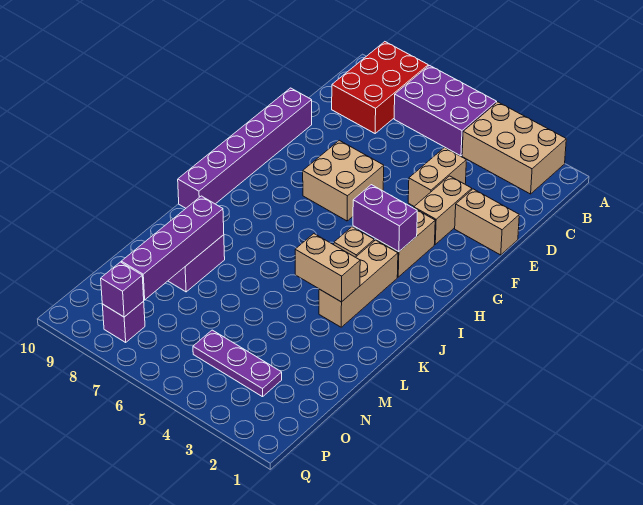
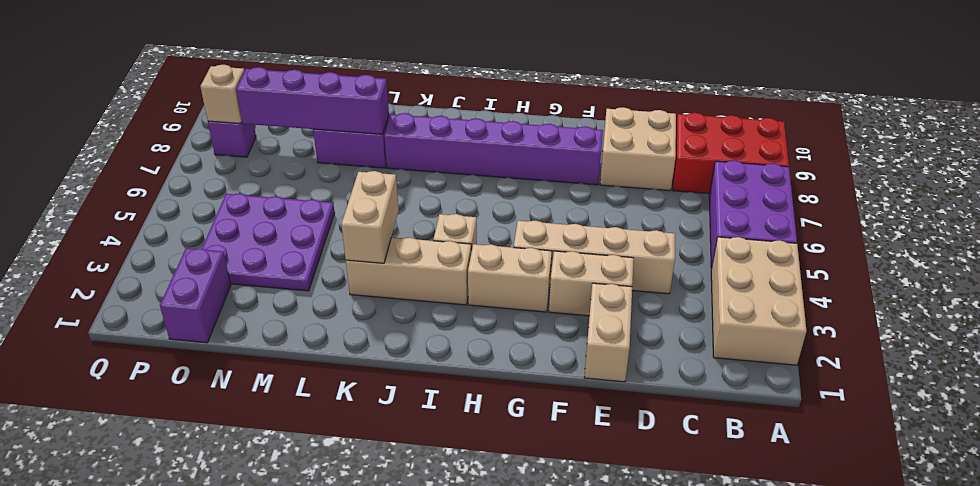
tan brick D4:E4 level 1 -> tan brick D4:G4 level 1
purple brick E10:J10 level 1 -> purple brick F8:K8 level 1
tan brick F6:G7 level 1 -> tan brick D8:E9 level 1
purple brick H3:H4 level 2 -> purple brick O1:O2 level 1
purple plate O3:O5 level 1 -> purple plate M3:O5 level 1
purple brick P8 level 2 -> tan brick P8 level 2

